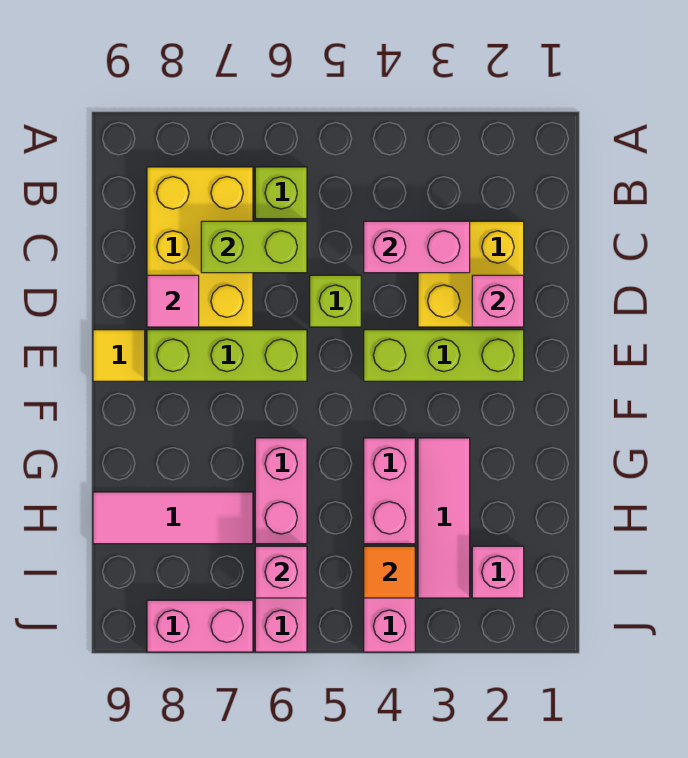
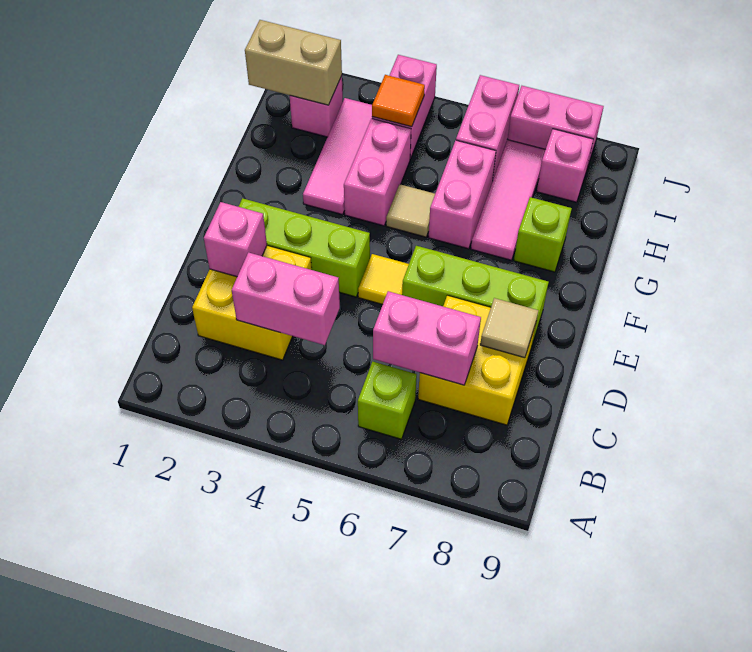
yellow brick B7:D8 level 1 -> yellow brick C7:D8 level 1
lime brick C6:C7 level 2 -> pink brick C6:C7 level 2
lime brick D5 level 1 -> lime brick G8 level 1
pink tile D8 level 2 -> tan tile D8 level 2
yellow tile E9 level 1 -> yellow tile E5 level 1
none -> tan tile G5 level 1
pink tile H7:H9 level 1 -> pink tile G7:I7 level 1
none -> tan brick I1:I2 level 2
pink brick I6 level 2 -> pink brick I8 level 1

